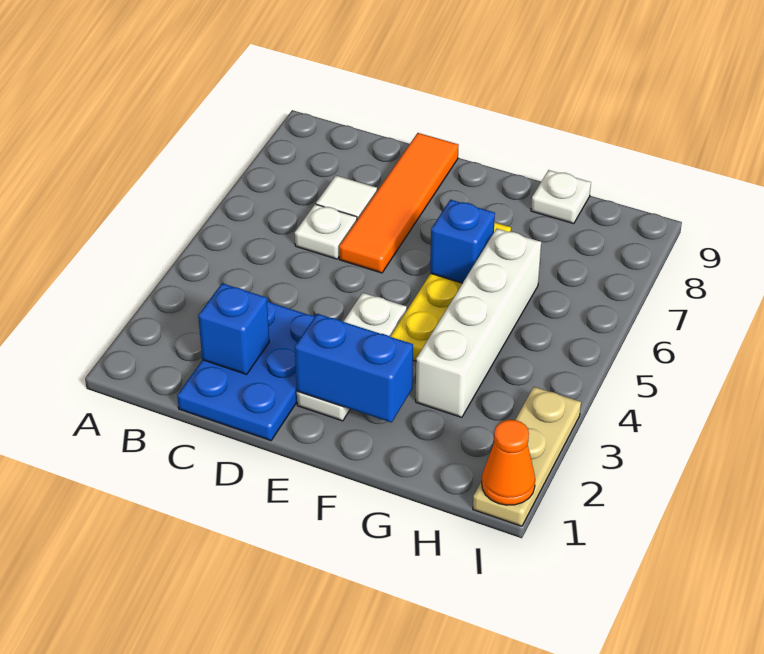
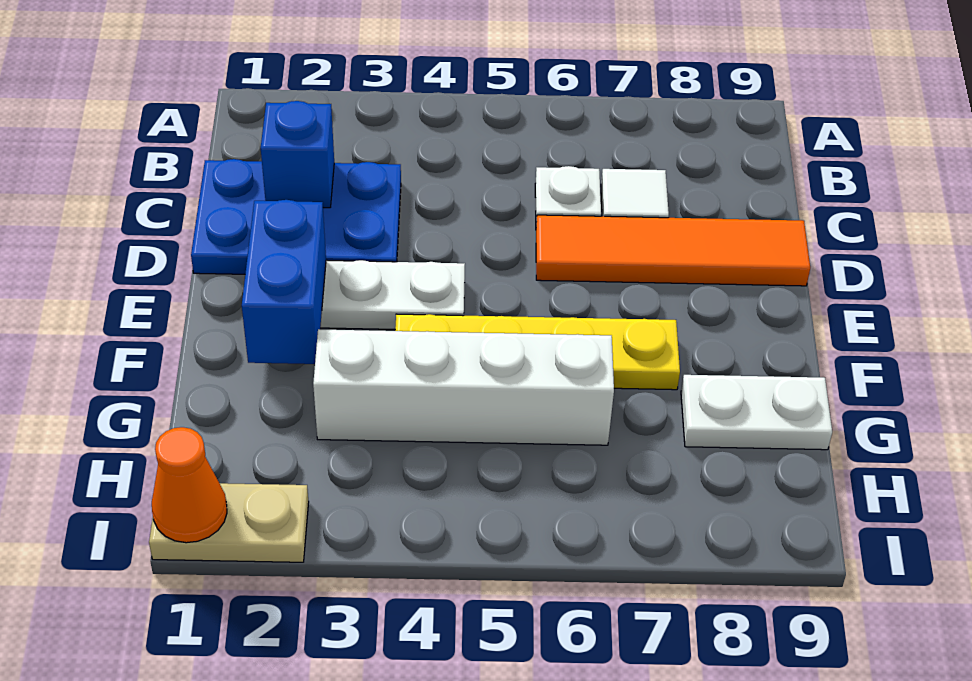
blue brick F6 level 2 -> none
white plate G9 level 1 -> white plate G8:G9 level 1
tan plate I1:I3 level 1 -> tan plate I1:I2 level 1

